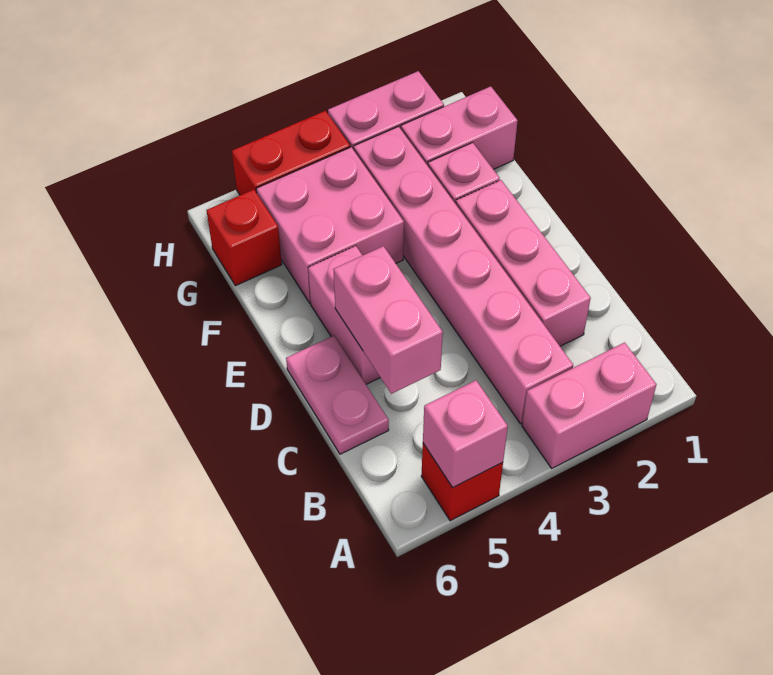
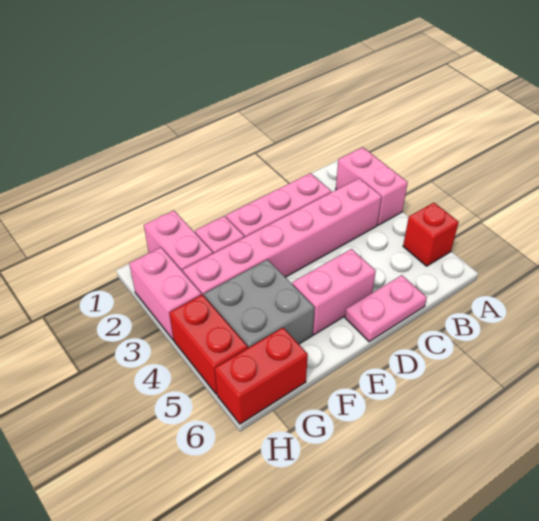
pink brick A5 level 2 -> none
pink brick C5:D5 level 2 -> none
pink brick F4:G5 level 1 -> grey brick F4:G5 level 1
red brick G6 level 1 -> red brick G6:H6 level 1

